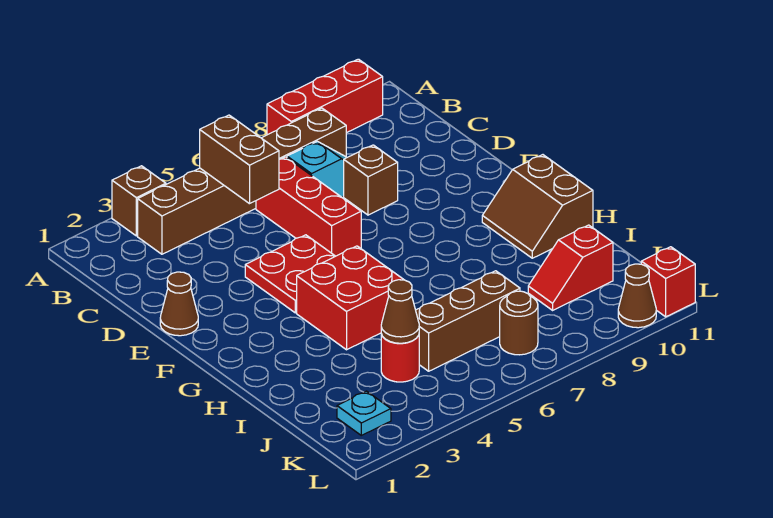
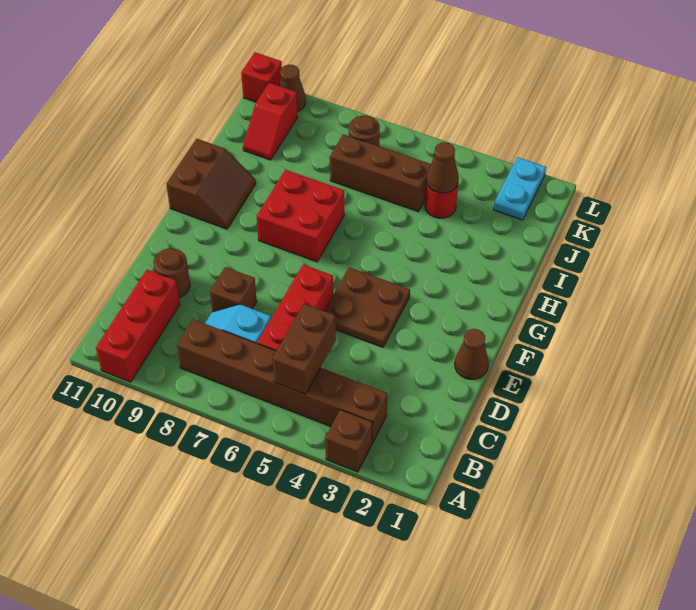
red brick A8:A10 level 1 -> red brick A10:C10 level 1
none -> brown round brick D10 level 1
red plate E4:F5 level 1 -> brown plate E4:F5 level 1
red brick G4:H5 level 1 -> red brick G7:H8 level 1
red slope J9:J10 level 1 top 10 -> red slope J10:K10 level 1 top K
cyan plate K2 level 1 -> cyan plate K2:L2 level 1

